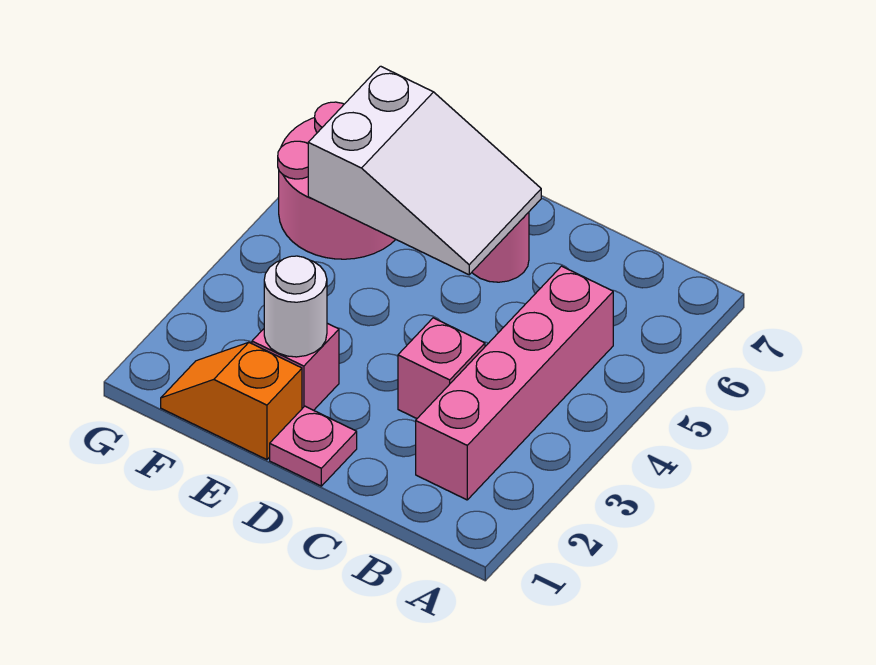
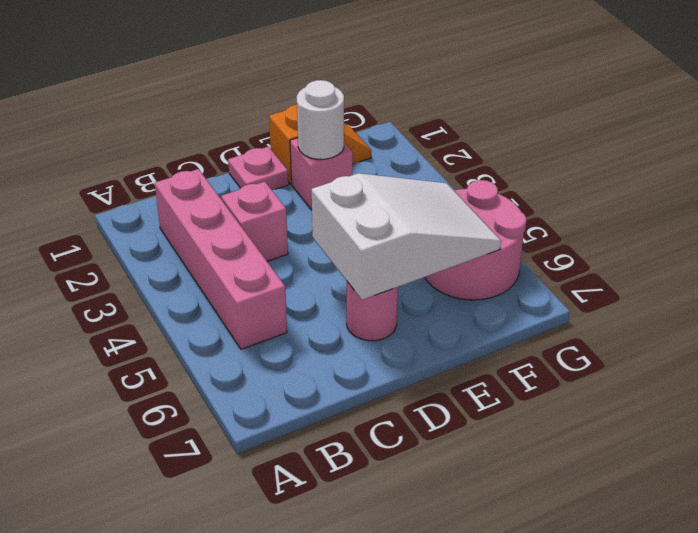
white slope D5:F6 level 2 top F -> white slope D5:F6 level 2 top D

